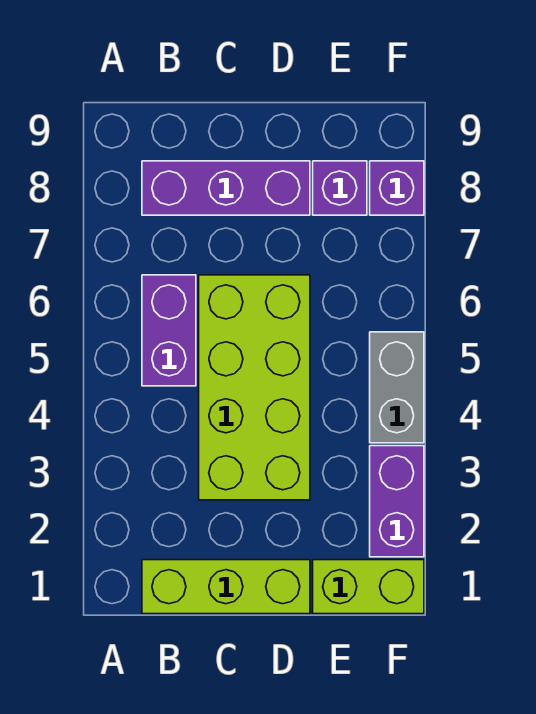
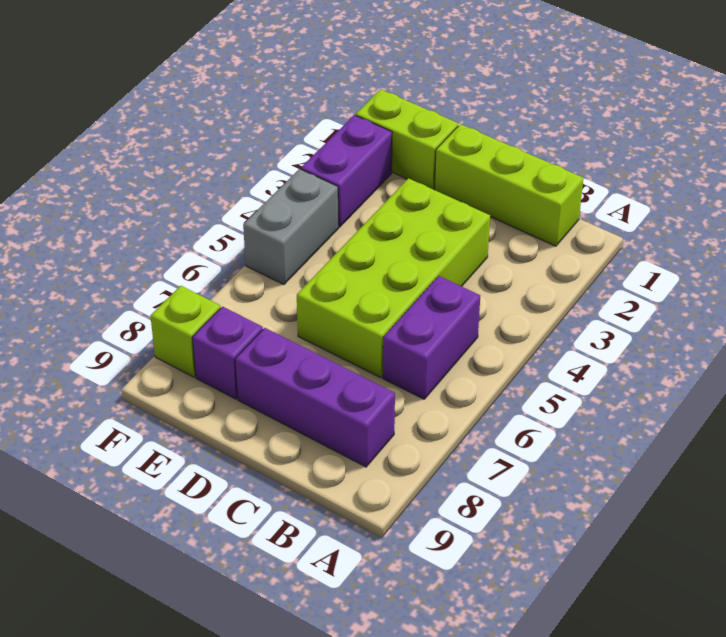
purple brick F8 level 1 -> lime brick F8 level 1

